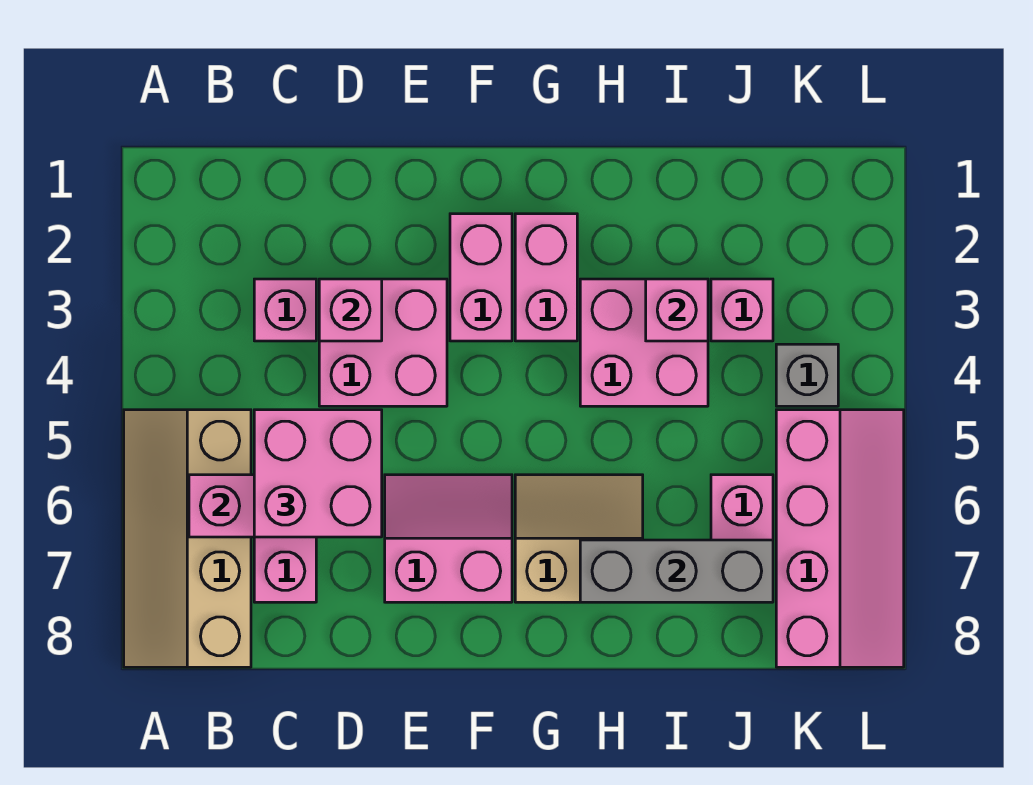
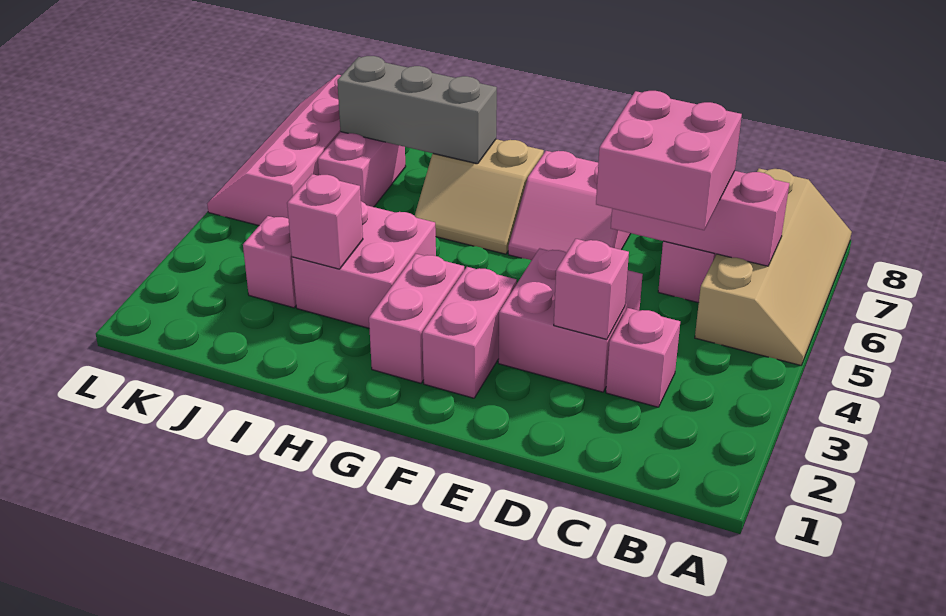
grey brick K4 level 1 -> none

